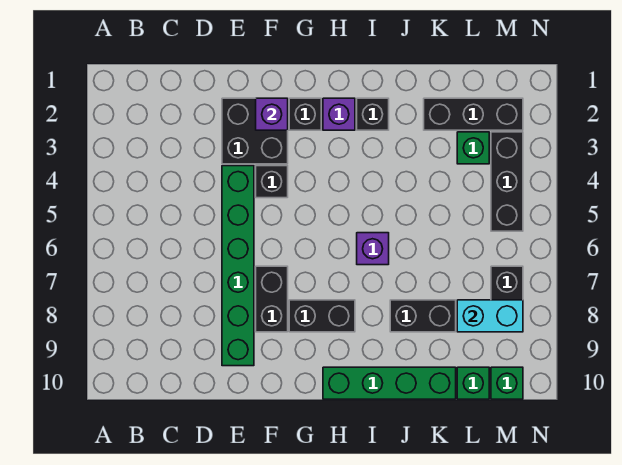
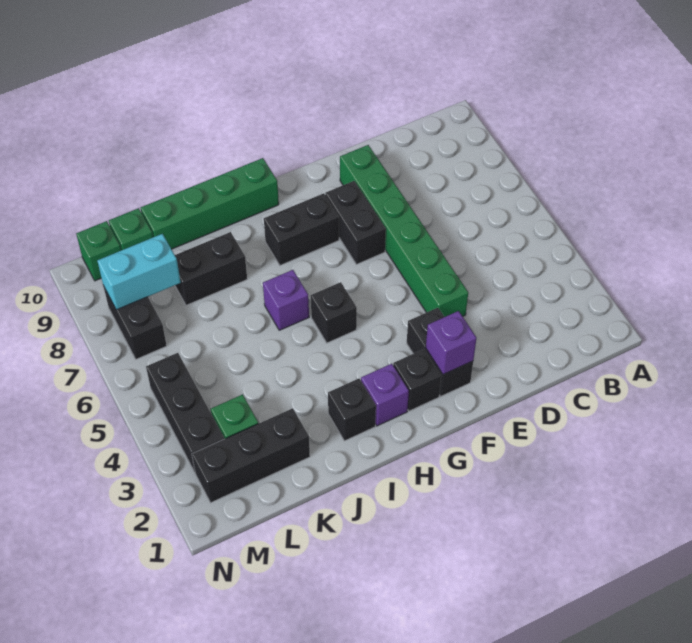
black brick E2:F3 level 1 -> black brick F2:F3 level 1
black brick F4 level 1 -> black brick H5 level 1

